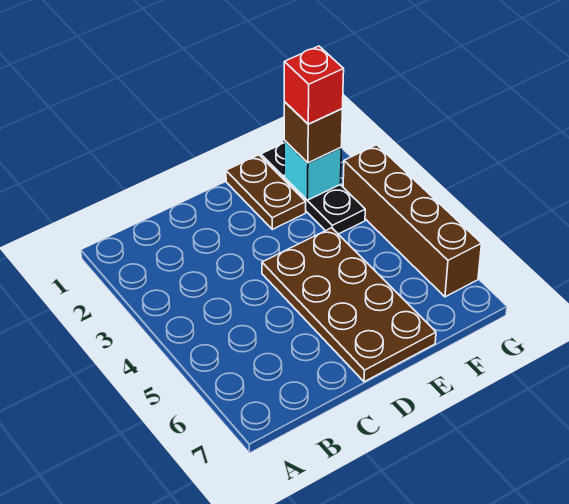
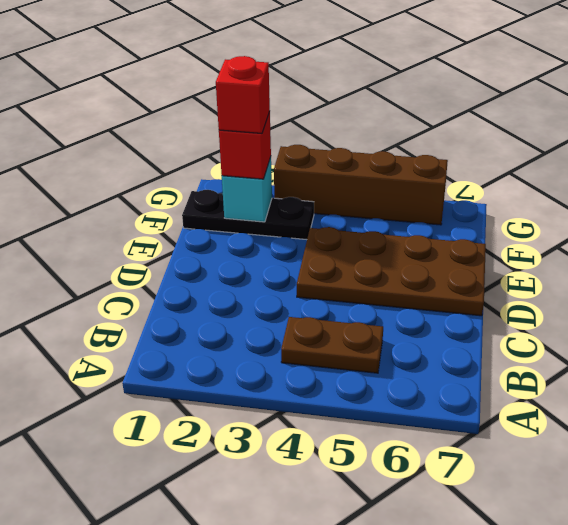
brown plate E1:E2 level 1 -> brown plate B4:B5 level 1
brown brick F2 level 3 -> red brick F2 level 3

